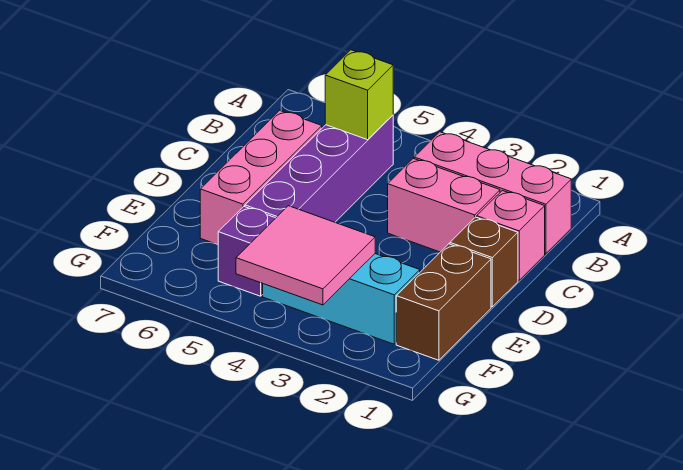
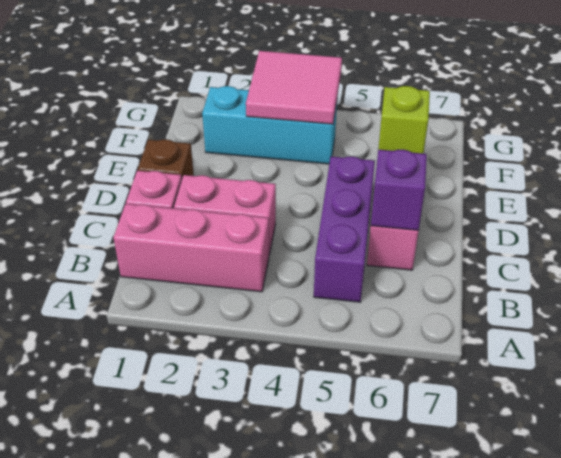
purple brick B5:E5 level 1 -> purple brick B5:D5 level 1
lime brick B5 level 2 -> lime brick E6 level 2
brown brick E1:F1 level 1 -> none
purple brick F5 level 1 -> purple brick C6 level 2

